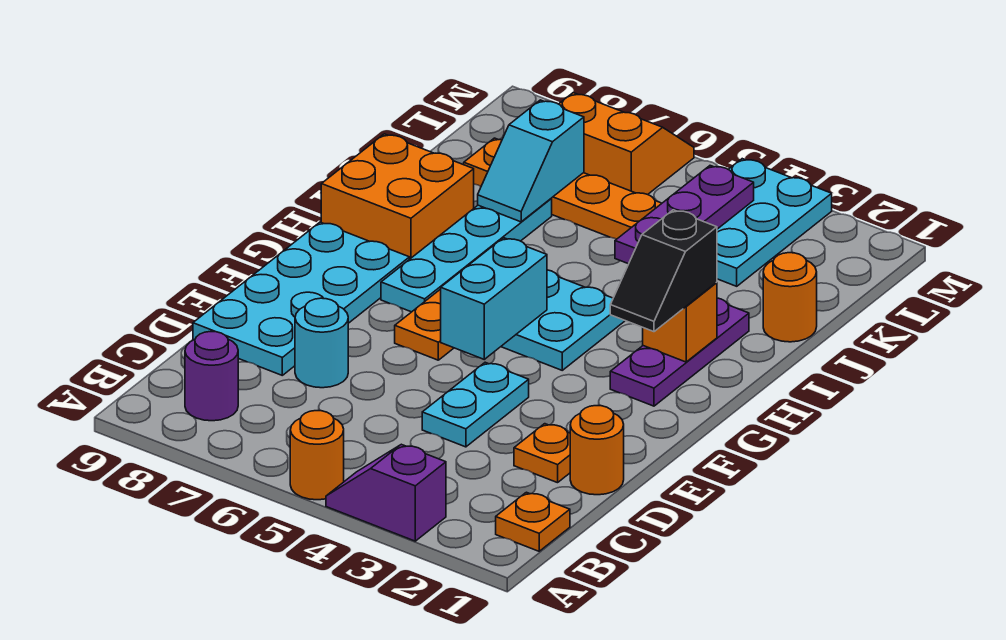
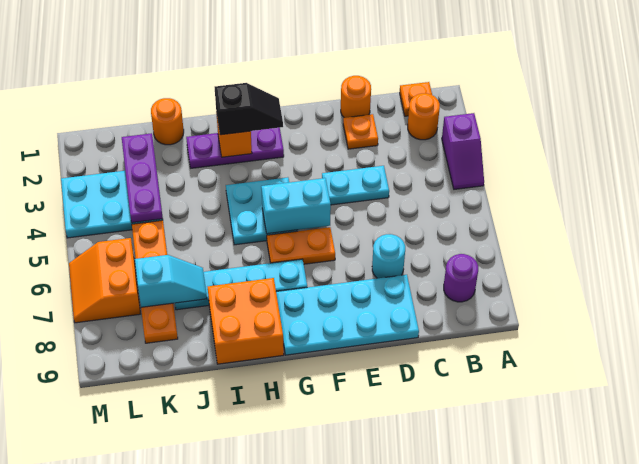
orange round brick A5 level 1 -> orange round brick B2 level 1
purple plate J4:L4 level 2 -> purple plate K2:K4 level 2

